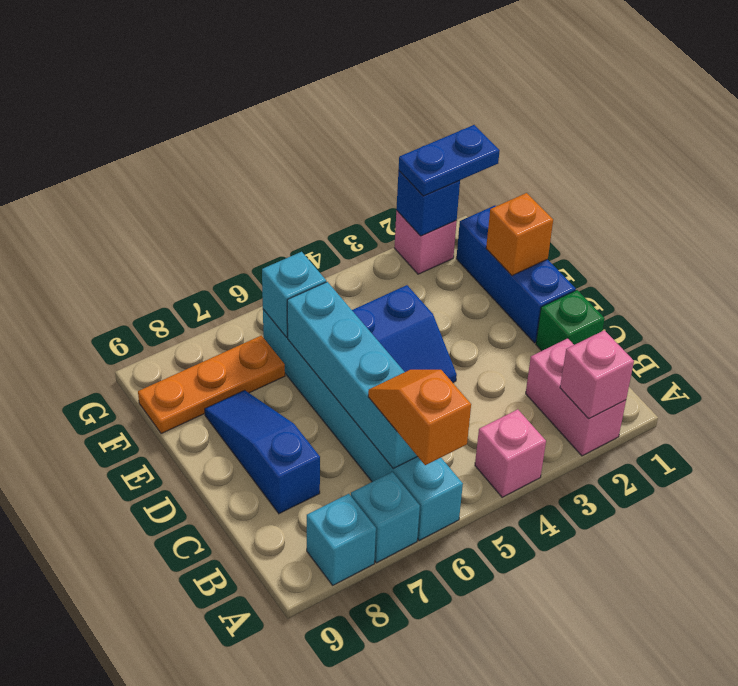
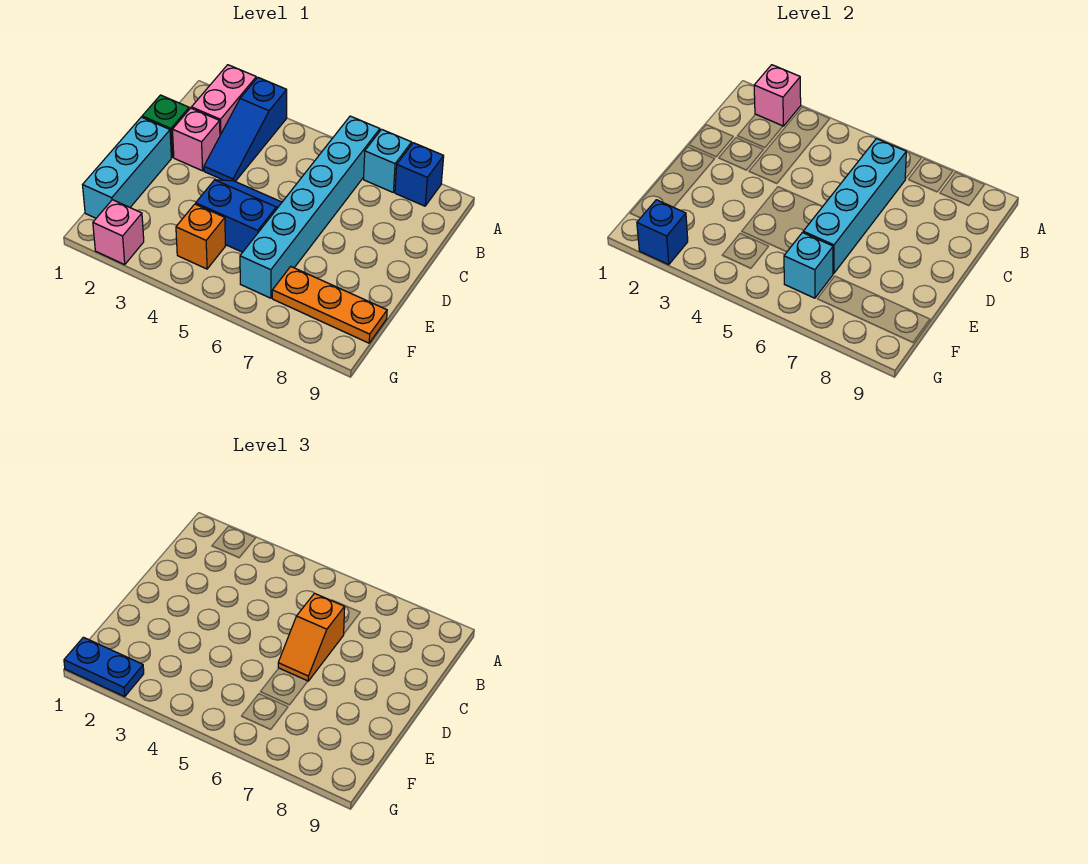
pink brick A4 level 1 -> pink brick C2 level 1
orange slope A6:B6 level 3 top A -> orange slope C6:D6 level 3 top C
cyan brick A8 level 1 -> blue brick A8 level 1
blue slope C8:E8 level 1 top C -> blue slope A3:C3 level 1 top A
blue brick D1:F1 level 1 -> cyan brick D1:F1 level 1
orange brick E1 level 2 -> orange brick F4 level 1

